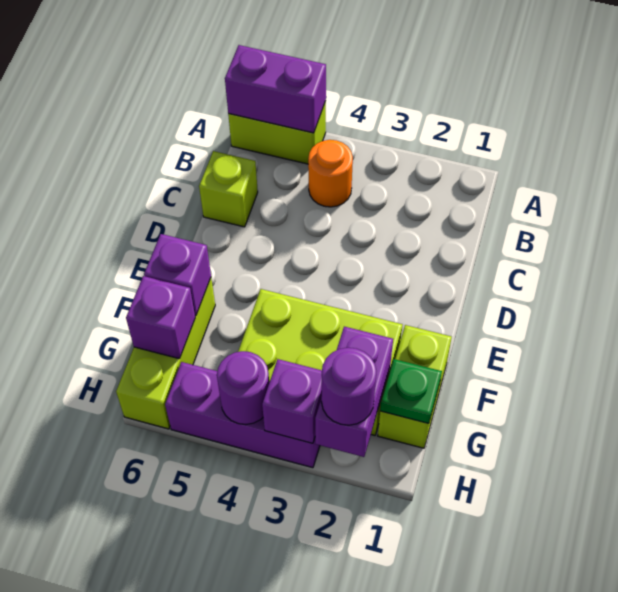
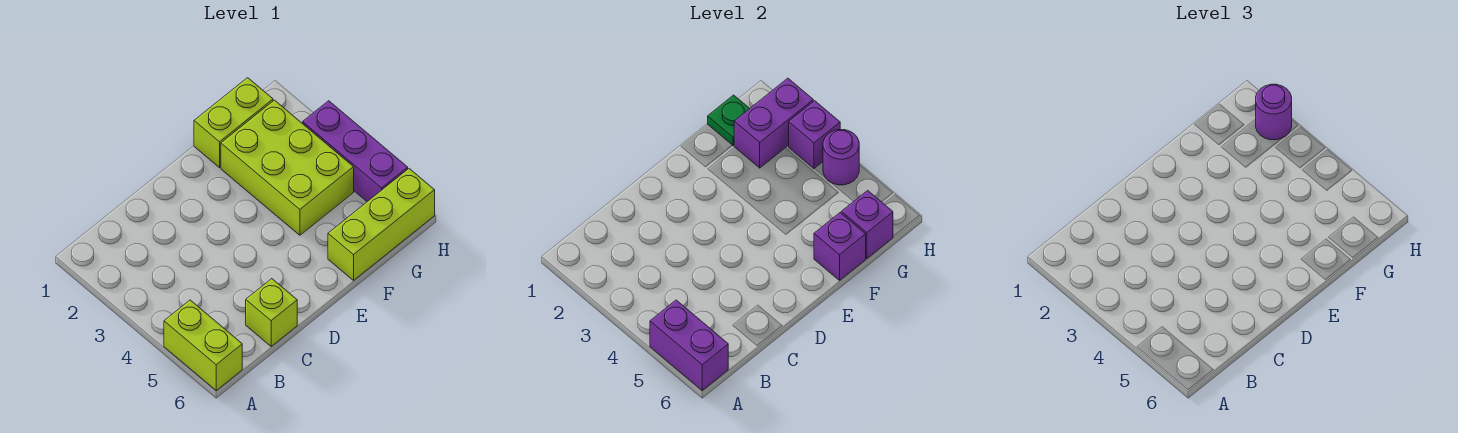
orange round brick B4 level 1 -> none

